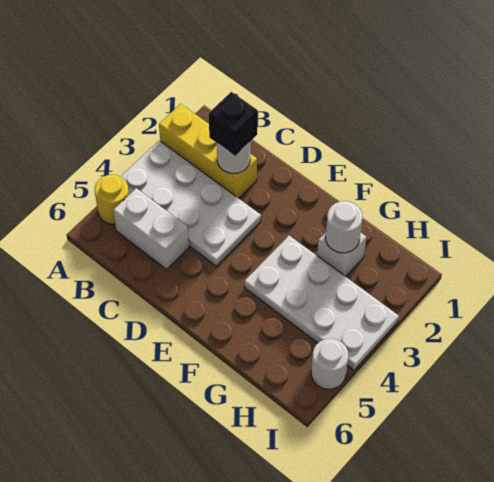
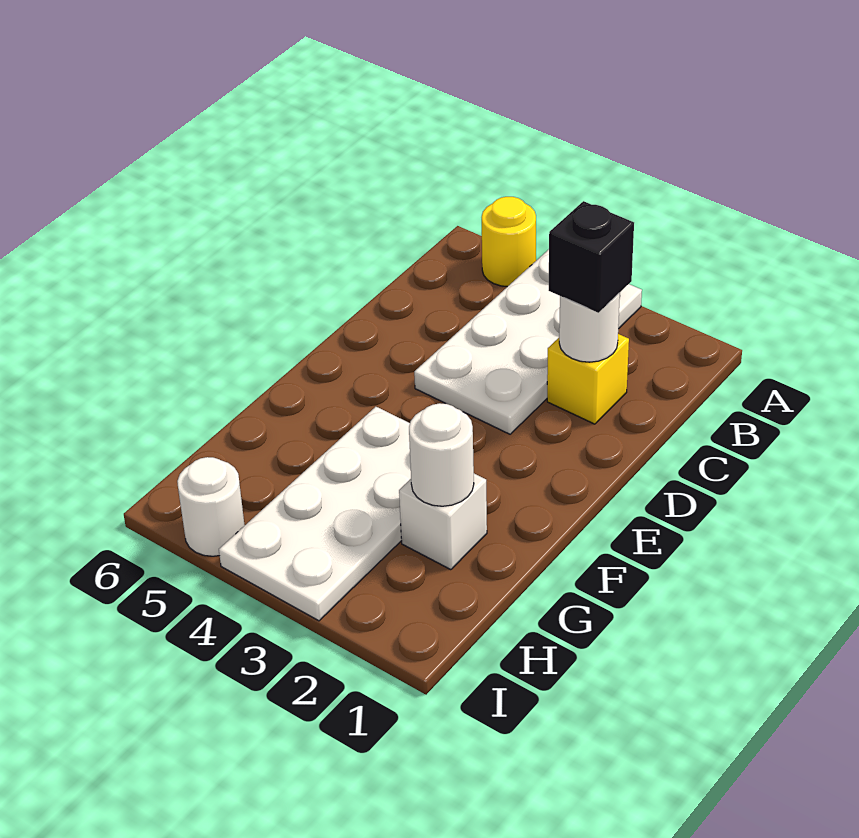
yellow brick A2:C2 level 1 -> yellow brick C2 level 1
white brick B5:C5 level 1 -> none

